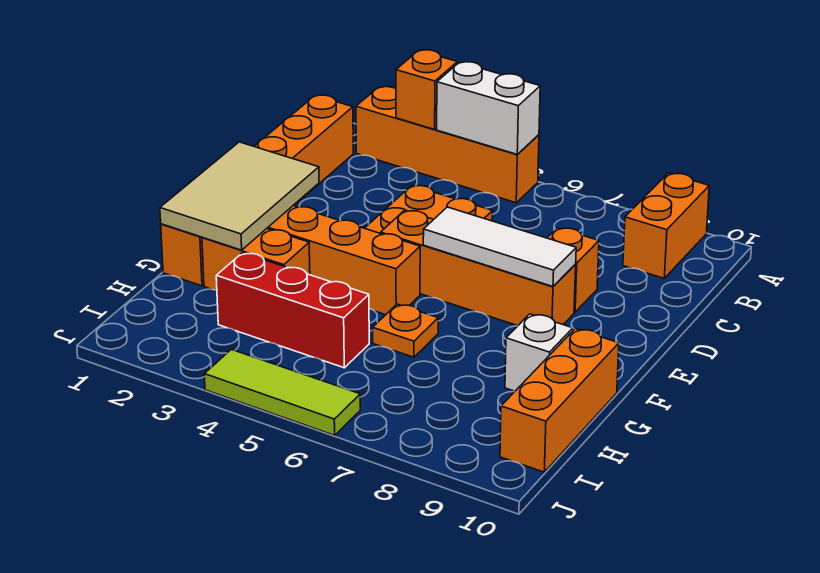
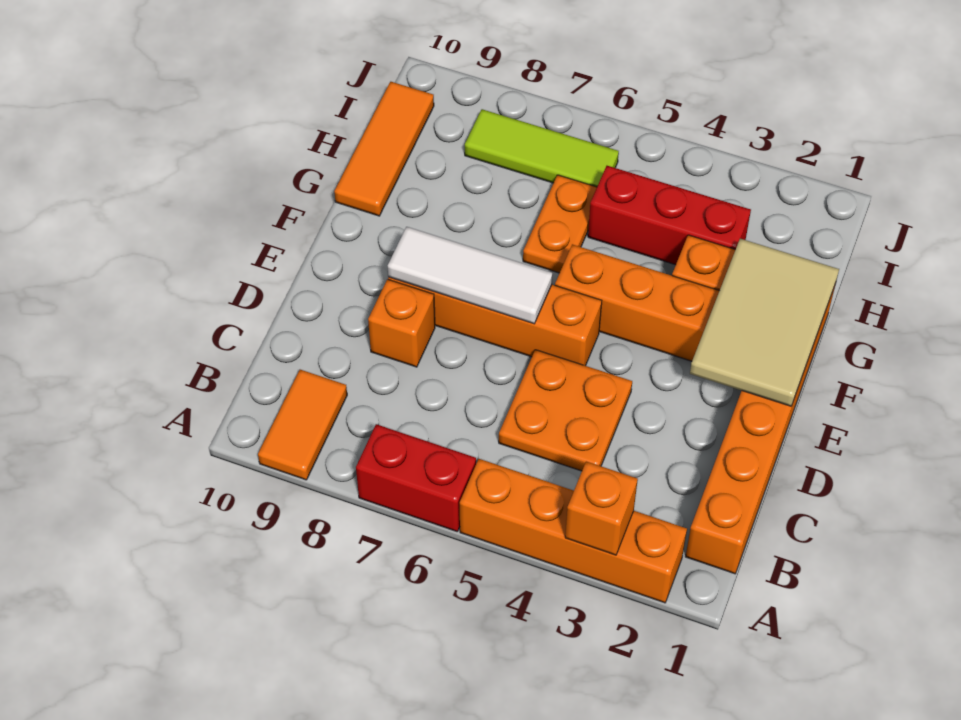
white brick A4:A5 level 2 -> none
none -> red brick A6:A7 level 1
orange brick A9:B9 level 1 -> orange tile A9:B9 level 1
orange plate G6 level 1 -> orange plate G6:H6 level 1
white brick G9 level 1 -> none
orange brick G10:I10 level 1 -> orange tile G10:I10 level 1
lime tile J4:J6 level 1 -> lime tile I6:I8 level 1

